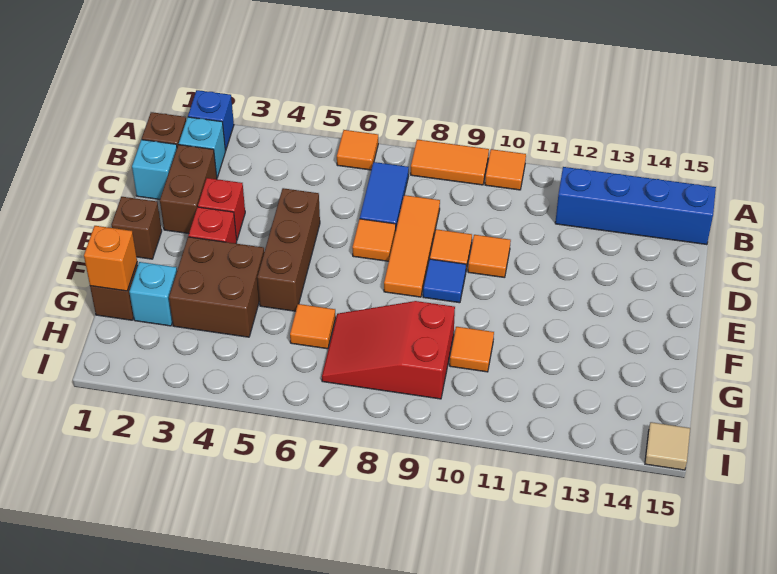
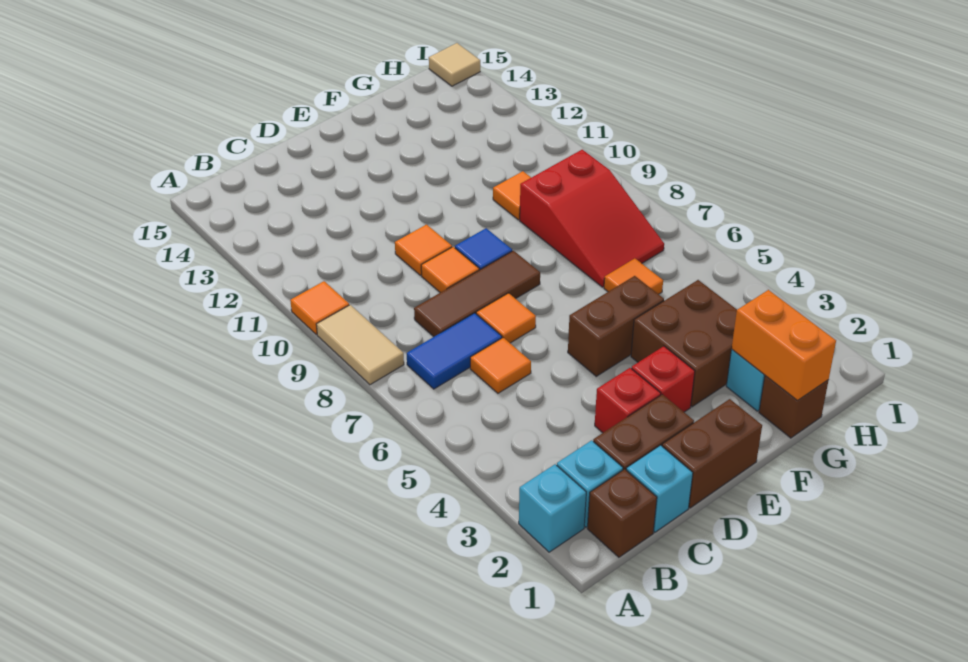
blue brick A2 level 1 -> cyan brick A2 level 1
orange tile A6 level 1 -> orange tile C6 level 1
orange tile A8:A9 level 1 -> tan tile A8:A9 level 1
blue brick B12:B15 level 1 -> none
orange tile C8:E8 level 1 -> brown tile C8:E8 level 1
brown brick D5:F5 level 1 -> brown brick E5:F5 level 1
brown brick E1 level 1 -> brown brick D1:E1 level 1
orange brick G1 level 2 -> orange brick G1:G2 level 2

